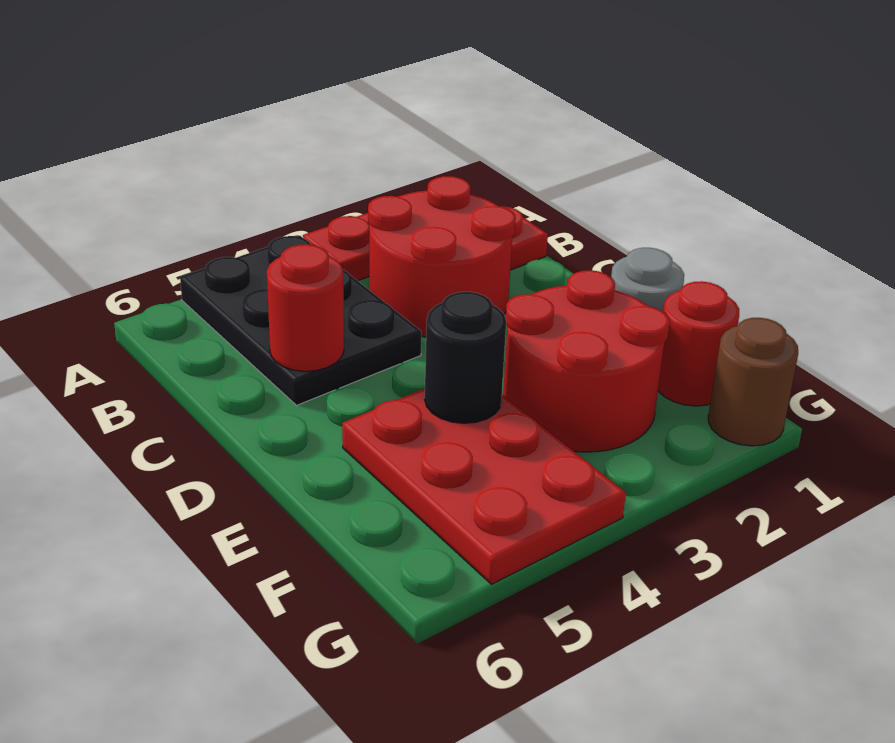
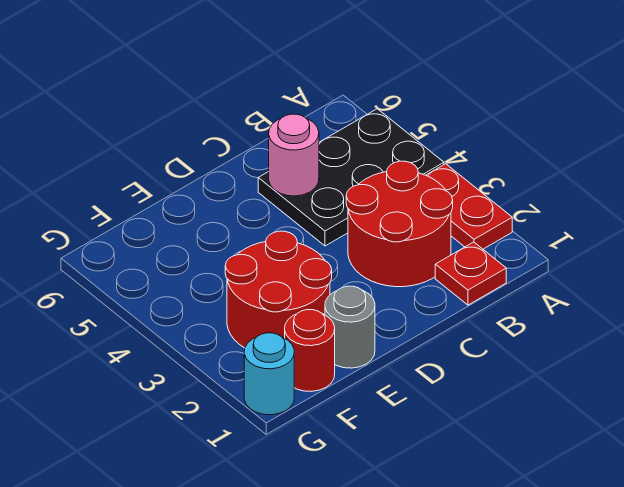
red round brick C5 level 2 -> pink round brick C5 level 2
red plate E4:G5 level 1 -> none
black round brick E4 level 2 -> none
brown round brick G1 level 1 -> cyan round brick G1 level 1

